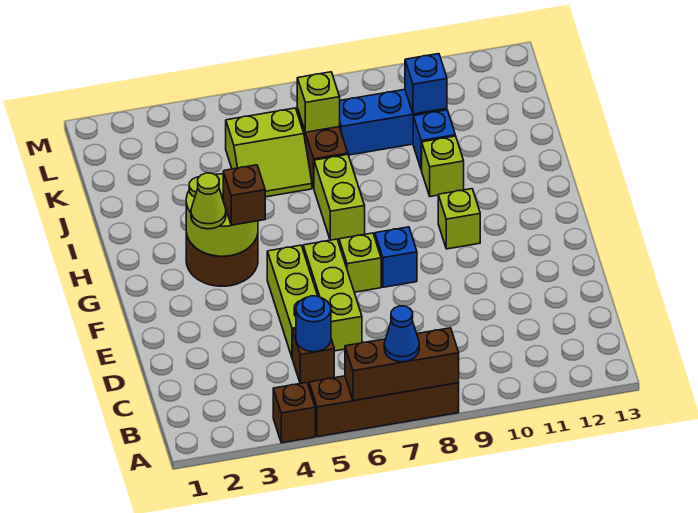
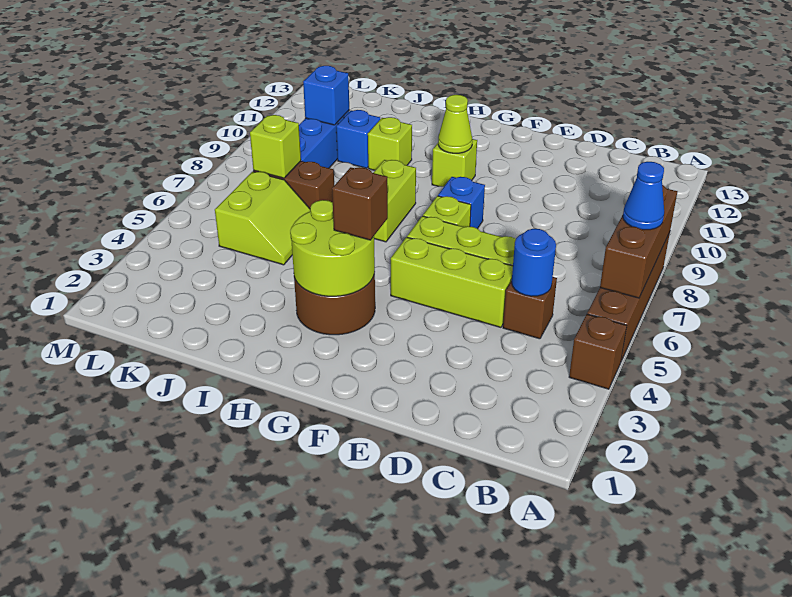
lime cone G3 level 3 -> lime cone G10 level 2
lime brick H7:I7 level 1 -> lime brick H7:H8 level 1

